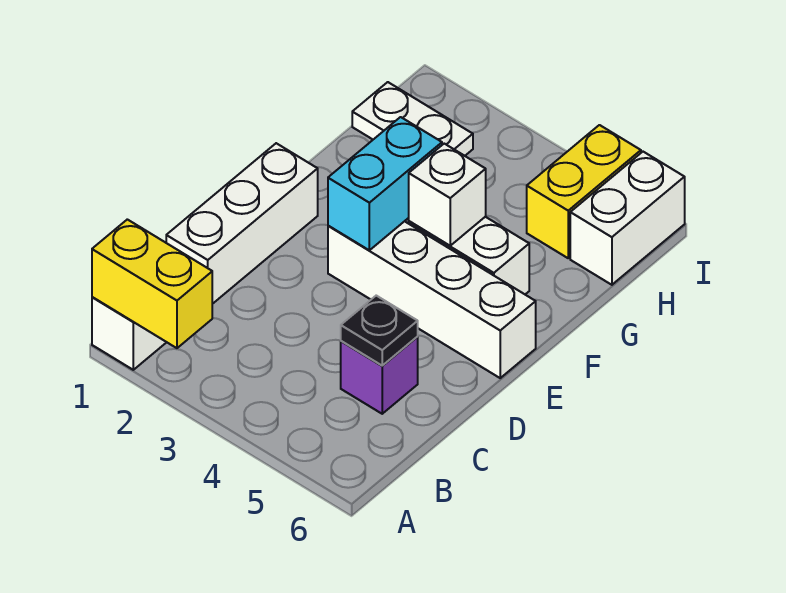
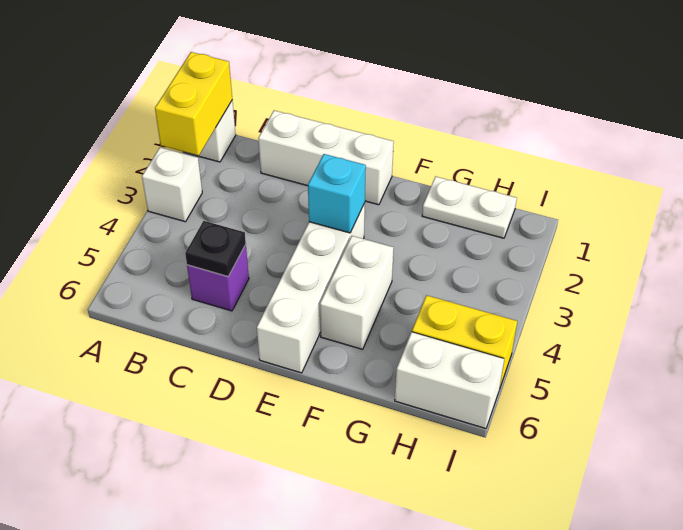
cyan brick E3:F3 level 2 -> cyan brick E3 level 2
white brick F4 level 2 -> white brick A3 level 1
white plate H1:H2 level 1 -> white plate G1:H1 level 1

